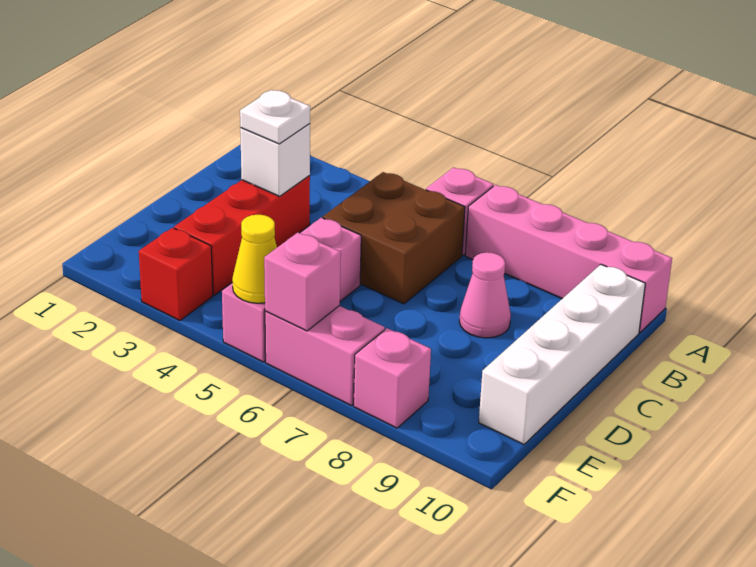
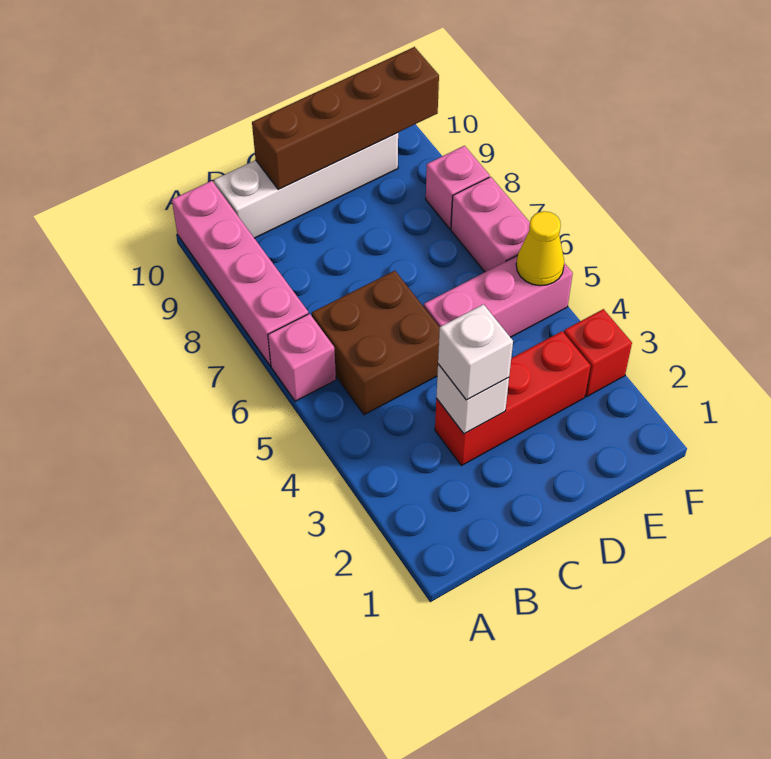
white plate C3 level 3 -> white brick C3 level 3
pink cone C8 level 1 -> none
none -> brown brick C10:F10 level 2
pink brick F6 level 2 -> none

